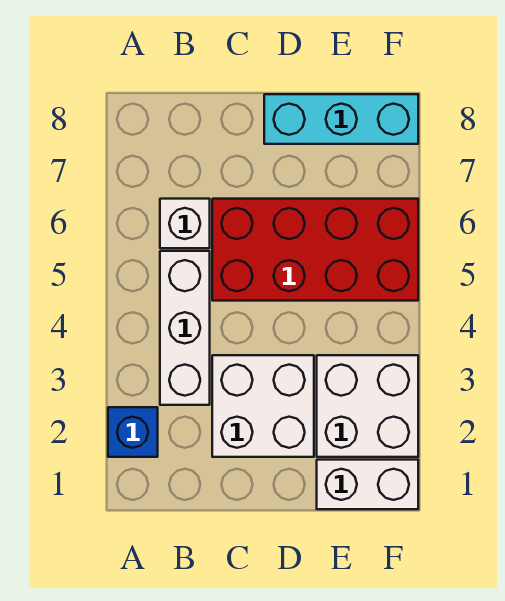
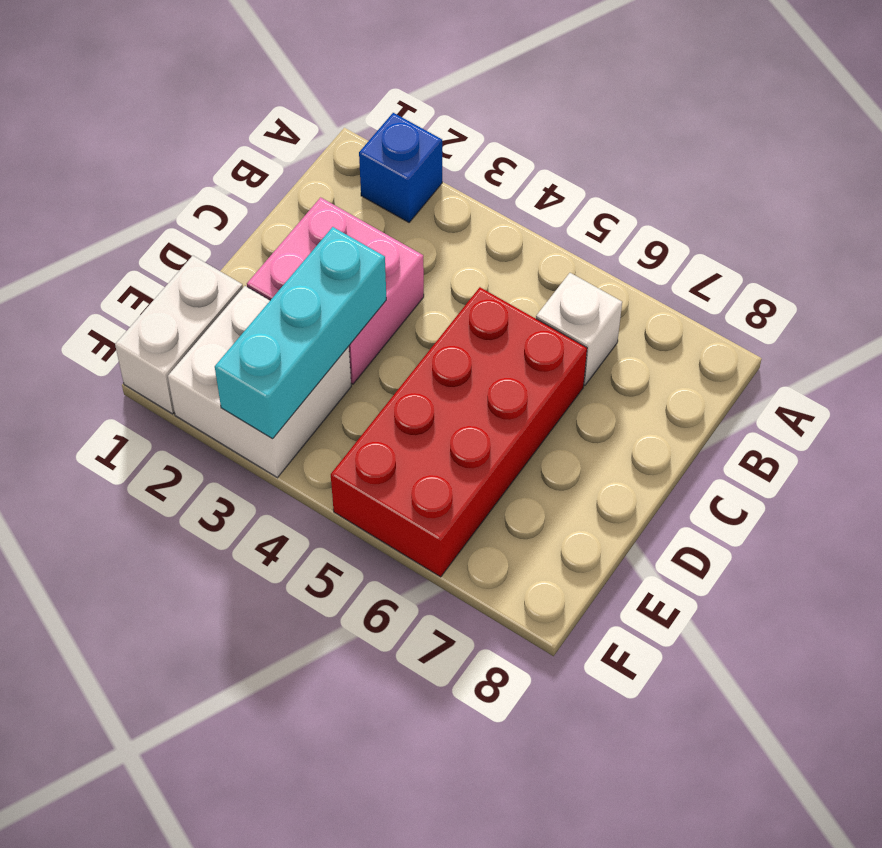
white brick B3:B5 level 1 -> none
white brick C2:D3 level 1 -> pink brick C2:D3 level 1
cyan brick D8:F8 level 1 -> cyan brick D3:F3 level 2

